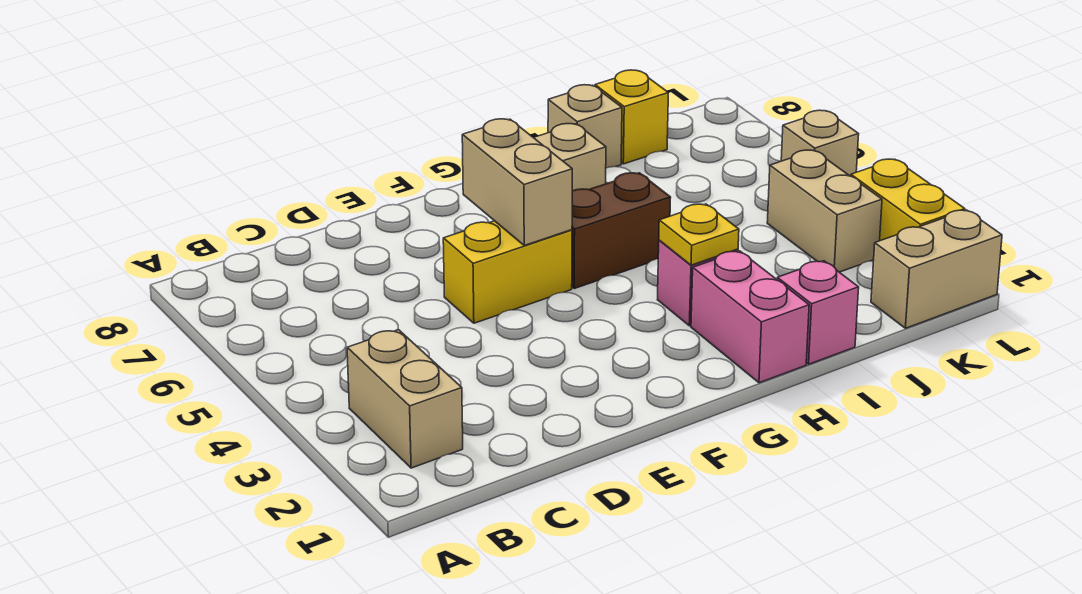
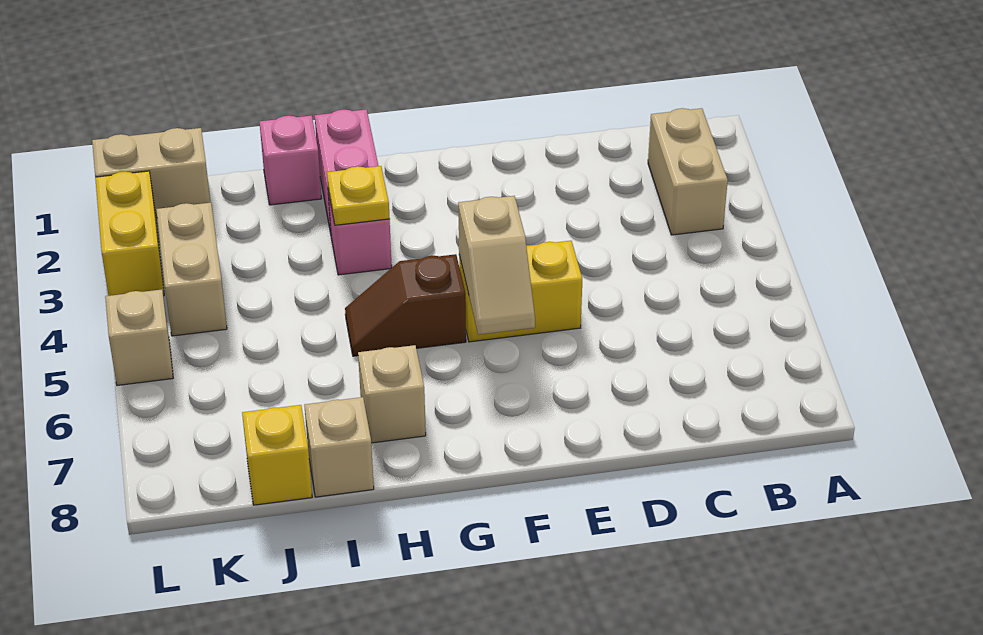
tan brick F5:F6 level 2 -> tan slope F5:F6 level 2 top 5
brown brick G5:H5 level 1 -> brown slope G5:H5 level 1 top G

